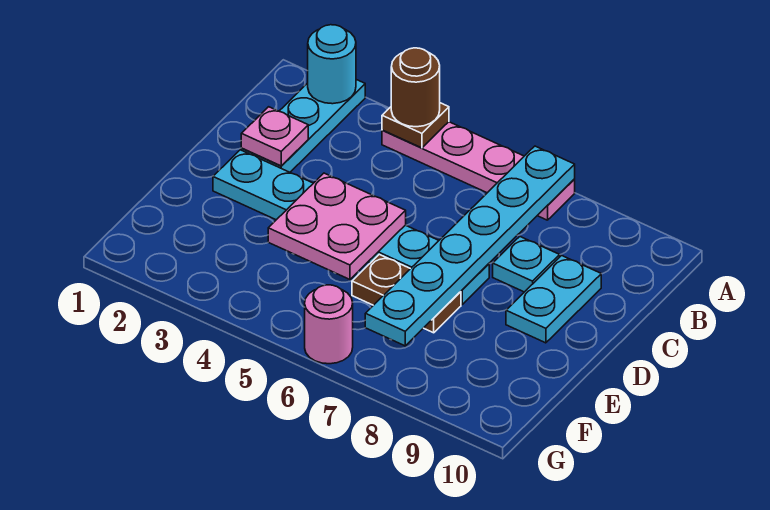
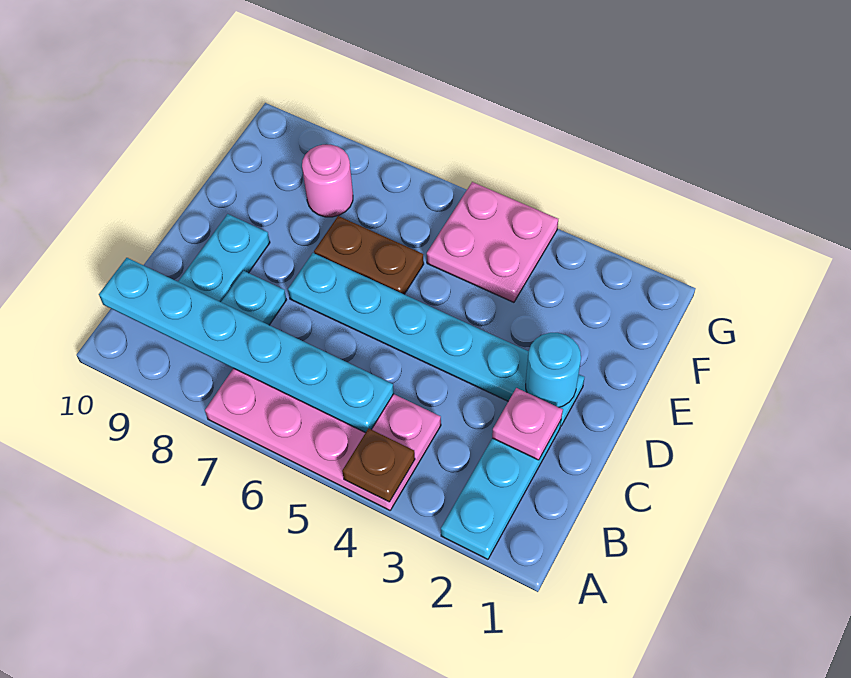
cyan round brick A2 level 2 -> cyan round brick D2 level 2
pink plate A4:A7 level 1 -> pink plate A4:B7 level 1
brown round brick A4 level 3 -> none
cyan plate A7:F7 level 2 -> cyan plate B5:B10 level 2
pink plate D4:E5 level 2 -> pink plate F4:G5 level 1
pink round brick G6 level 1 -> pink round brick F8 level 1

